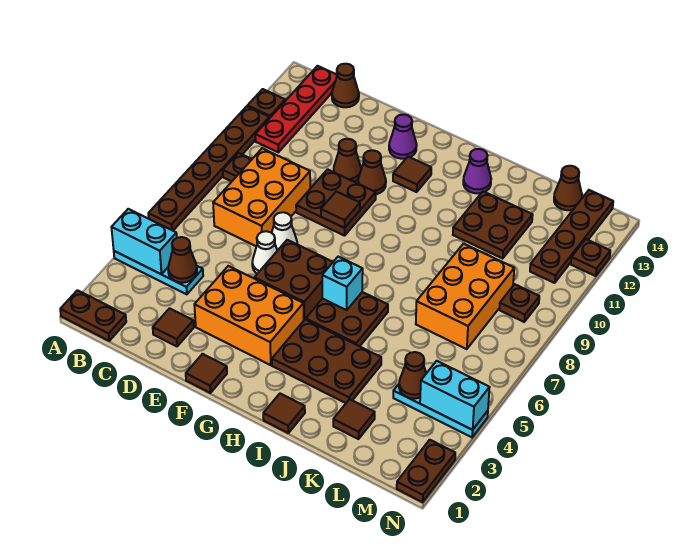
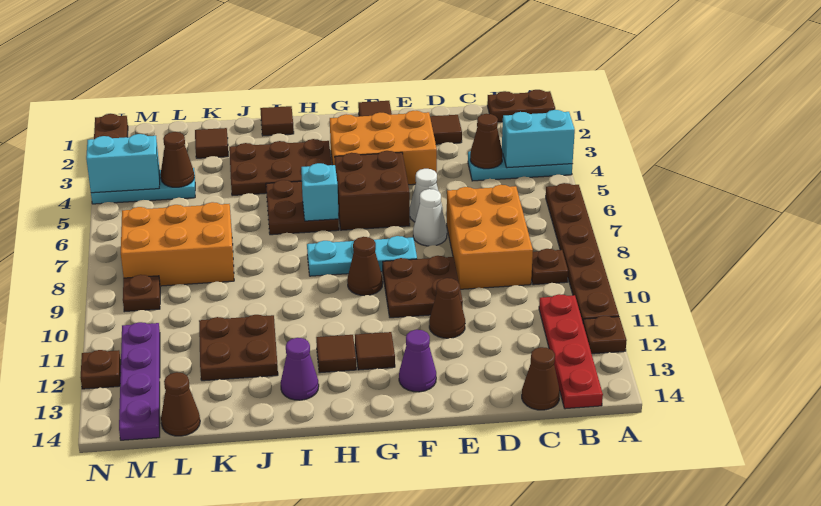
none -> cyan plate F8:H8 level 1
brown tile F9 level 2 -> brown tile H12 level 1
brown cone F11 level 1 -> brown cone G9 level 1
orange brick K7:L9 level 1 -> orange brick K7:M8 level 1
brown plate M11:M14 level 1 -> purple plate M11:M14 level 1

